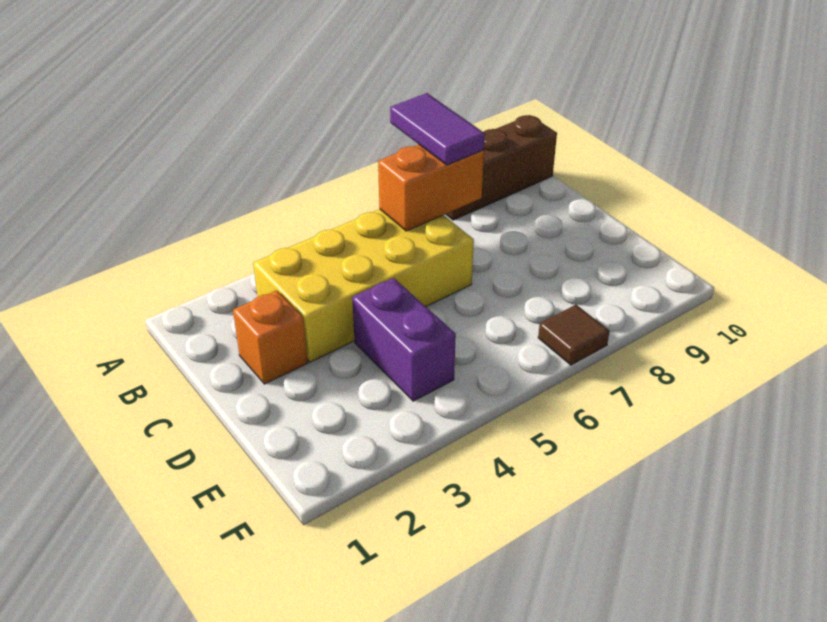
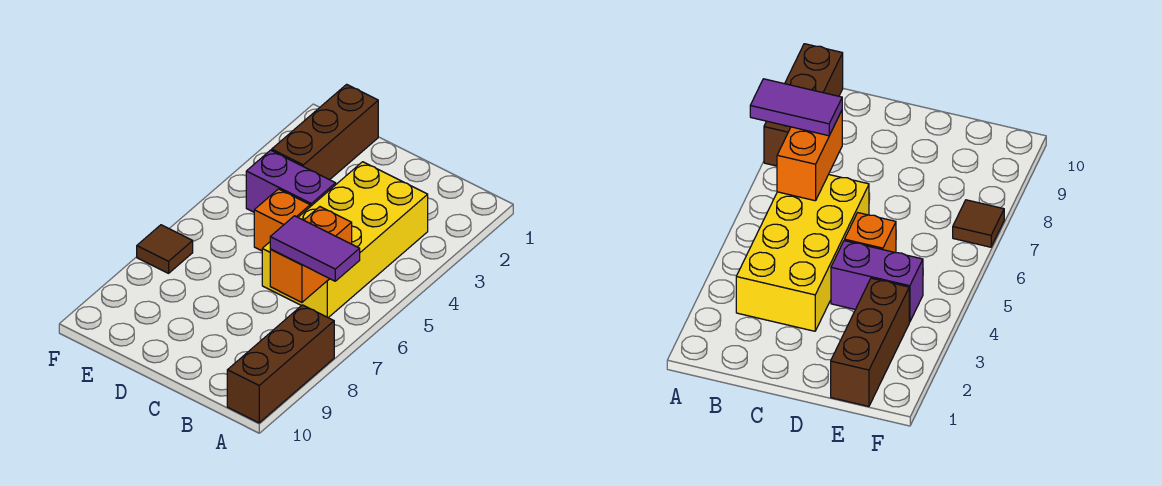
orange brick C2 level 1 -> orange brick D5 level 1
none -> brown brick E1:E3 level 1

